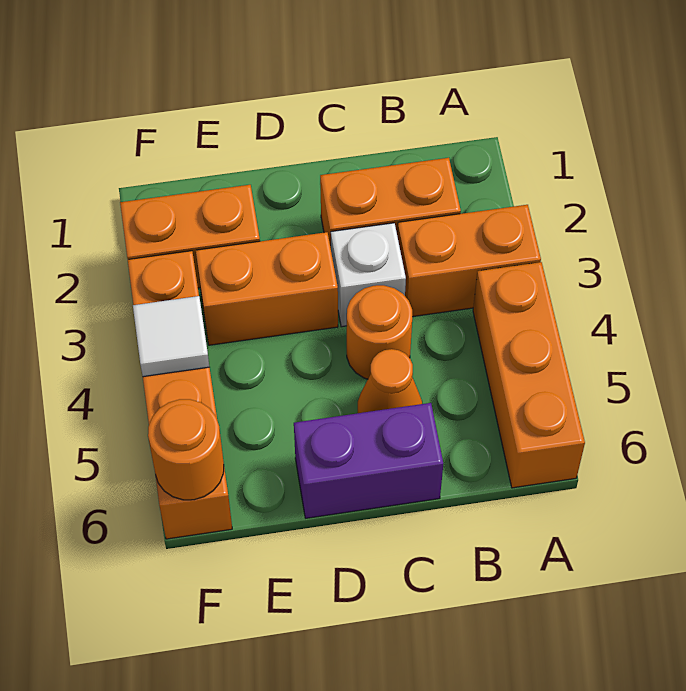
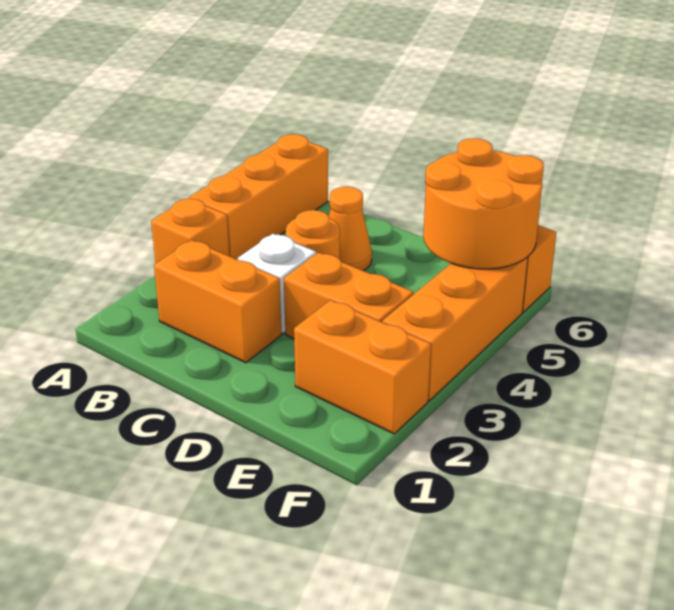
orange brick A3:B3 level 1 -> orange brick A3 level 1
purple brick C6:D6 level 1 -> none
white tile F4 level 2 -> none
orange round brick F6 level 2 -> orange round brick E5:F6 level 2

